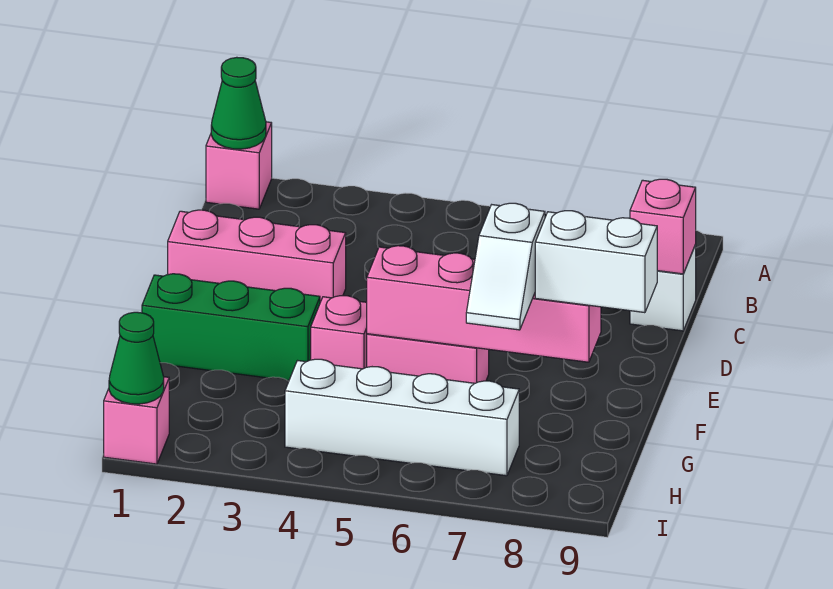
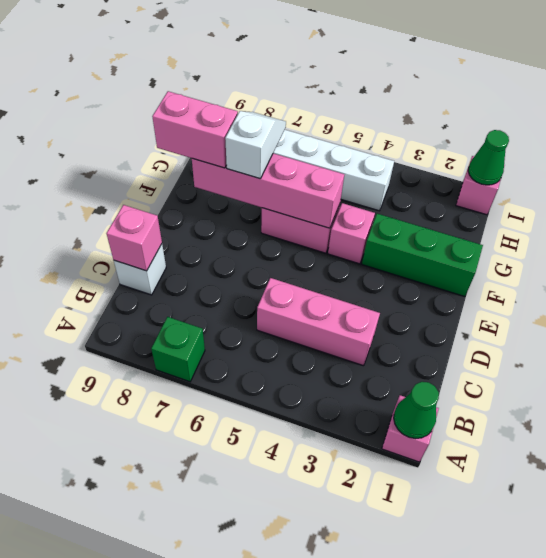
none -> green brick A7 level 1
pink brick D1:D3 level 1 -> pink brick C3:C5 level 1
white brick F8:F9 level 3 -> pink brick F8:F9 level 3

